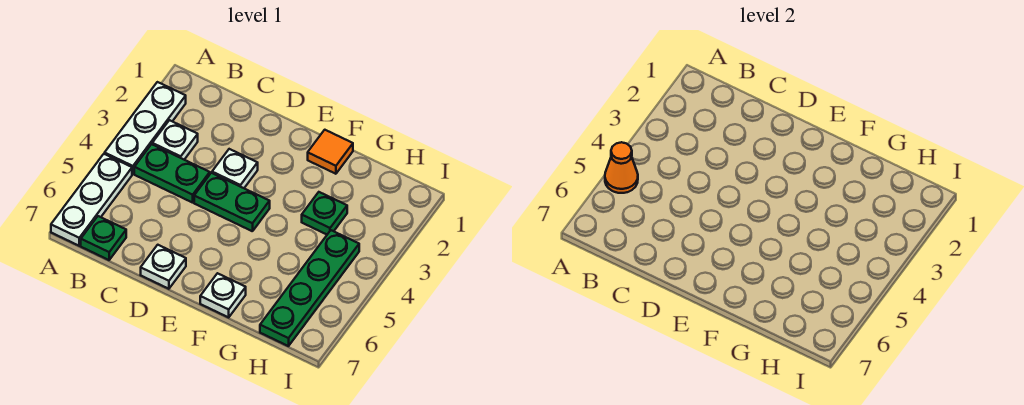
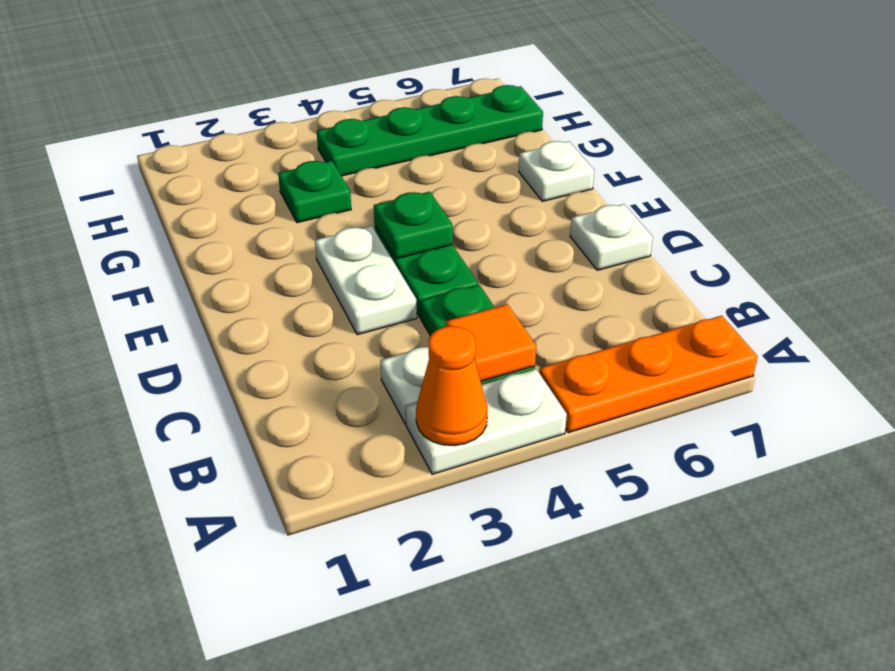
white plate A2:A4 level 1 -> white plate A3:A4 level 1
white plate A5:A7 level 1 -> orange plate A5:A7 level 1
orange cone A5 level 2 -> orange cone A3 level 2
green plate B7 level 1 -> green plate E4 level 2
white plate D3 level 1 -> white plate D3:E3 level 1
orange tile F1 level 1 -> orange tile B4 level 2

